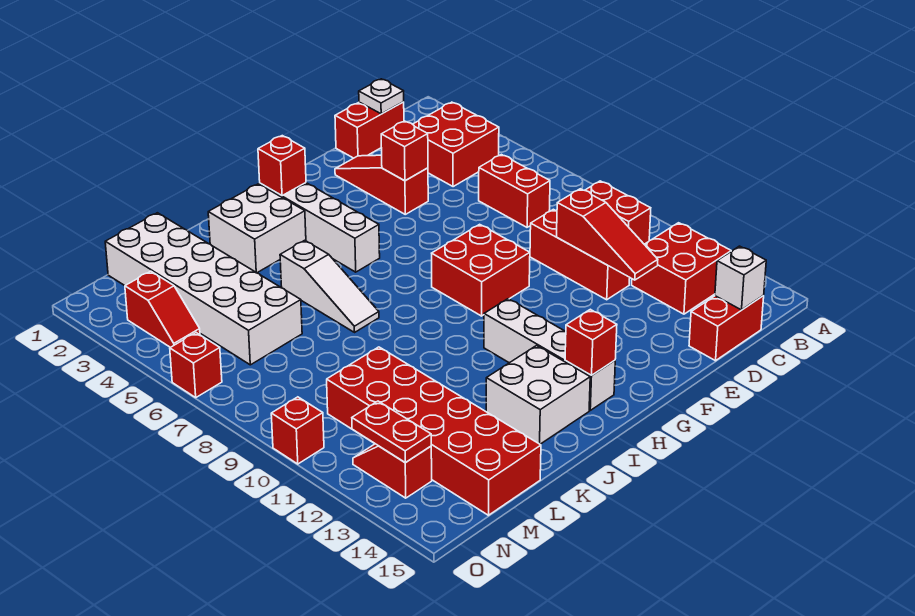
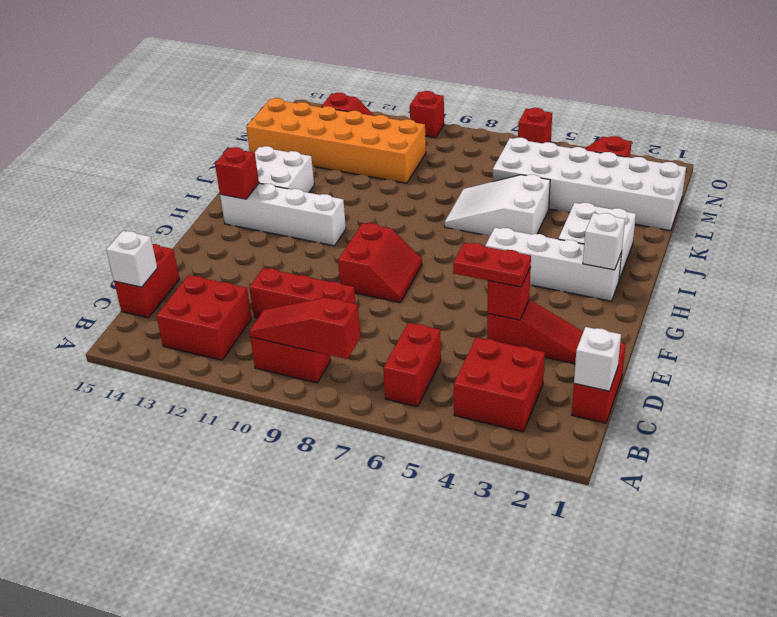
white plate C1 level 2 -> white brick C1 level 2
red brick C6:C7 level 1 -> red brick B6:C6 level 1
red slope D10:D12 level 2 top 10 -> red slope B8:B10 level 2 top 8
red brick F8:G9 level 1 -> red slope F8:G9 level 1 top 9
red brick H2 level 2 -> white brick H2 level 2
white slope J5:J7 level 1 top 5 -> white slope J5:K7 level 1 top 5
red brick L10:M15 level 1 -> orange brick L10:M15 level 1
red plate N12:N13 level 2 -> red plate E4:E5 level 3

